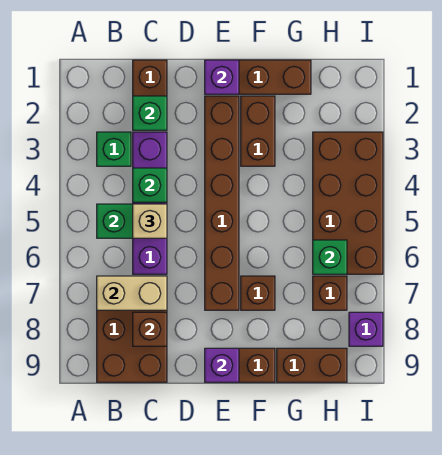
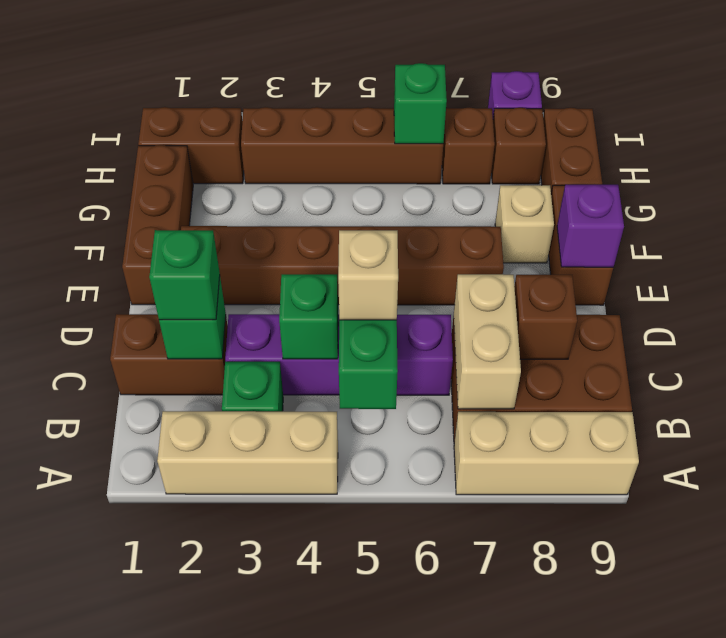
none -> tan brick A2:A4 level 1
none -> tan brick A7:A9 level 1
none -> green brick C2 level 3
purple brick E1 level 2 -> none
brown brick F2:F3 level 1 -> brown brick H1:H2 level 1
brown brick F7 level 1 -> brown brick H8 level 1
none -> tan brick F8 level 1
brown brick H3:I6 level 1 -> brown brick H3:H6 level 1

